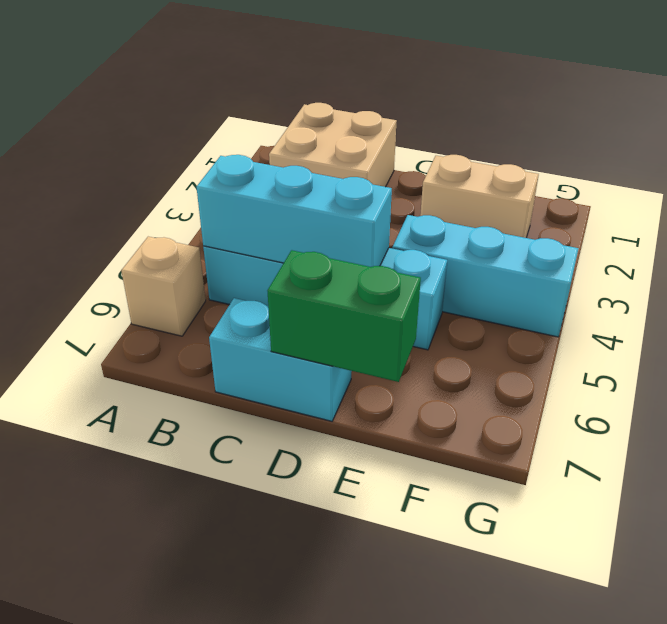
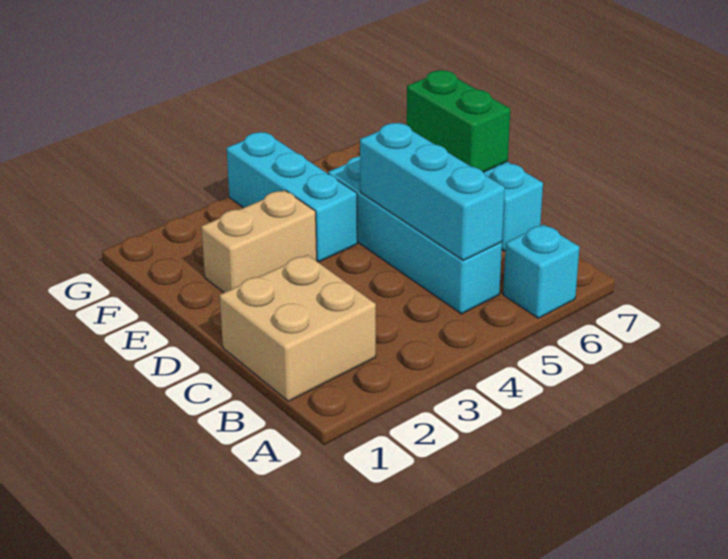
tan brick A6 level 1 -> cyan brick A6 level 1
tan brick E2:F2 level 1 -> tan brick E2:E3 level 1

